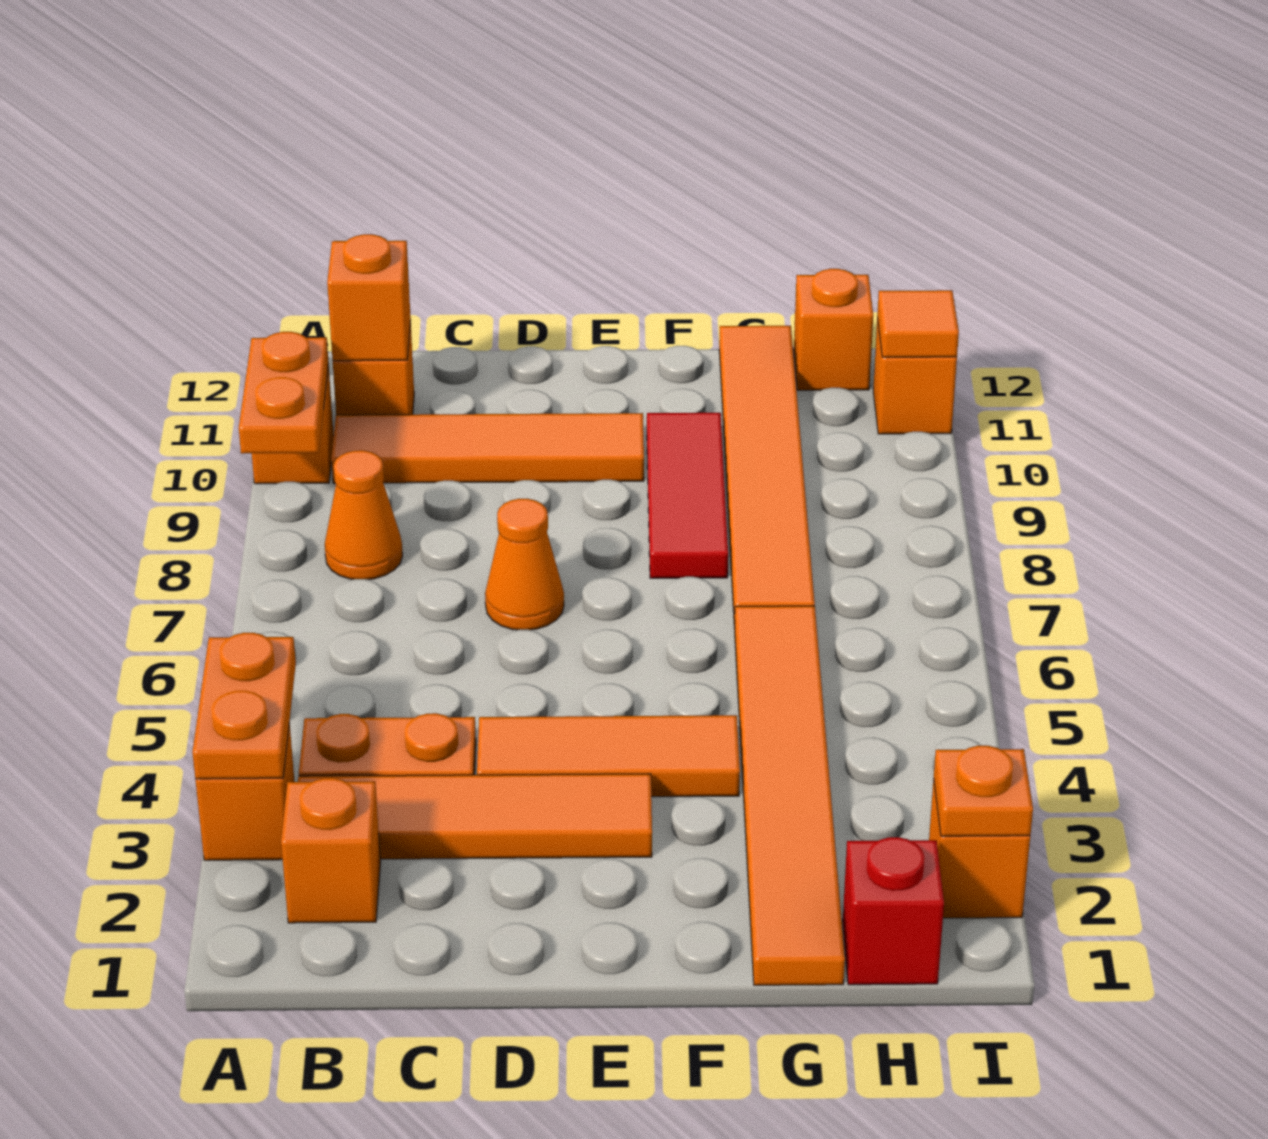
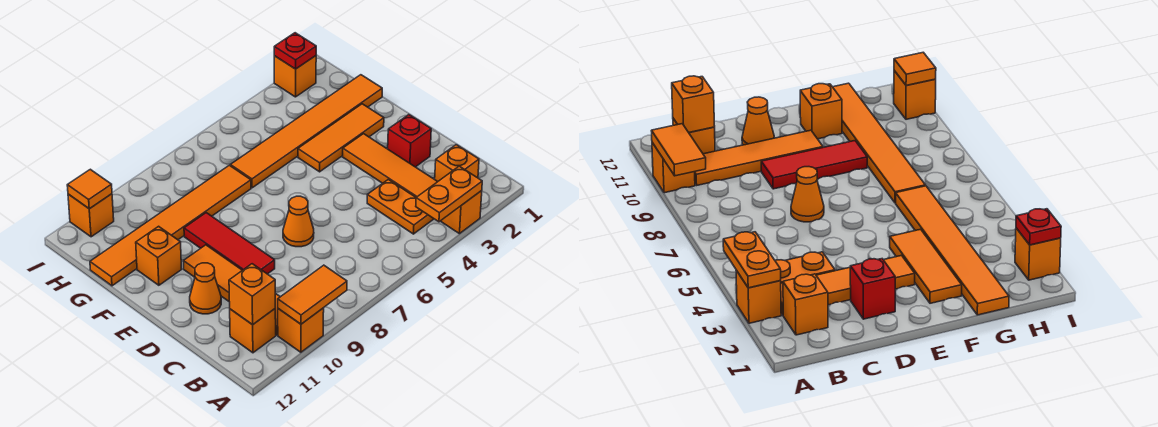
orange plate A9:A10 level 2 -> orange tile A9:A10 level 2
orange cone B8 level 1 -> orange cone D11 level 1
orange tile D4:F4 level 1 -> orange tile F2:F4 level 1
red tile F8:F10 level 1 -> red tile D9:F9 level 1
red brick H1 level 1 -> red brick D2 level 1
orange brick H12 level 1 -> orange brick F11 level 1
orange plate I2 level 2 -> red plate I2 level 2

